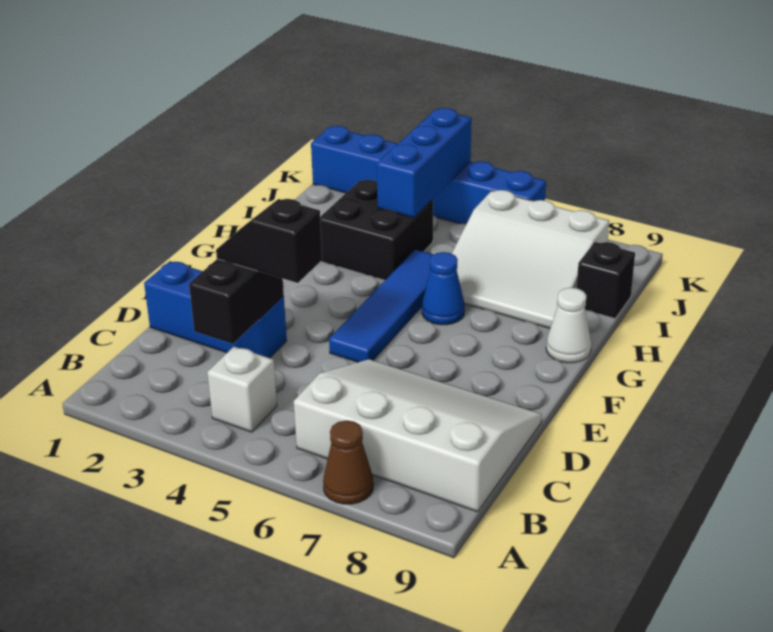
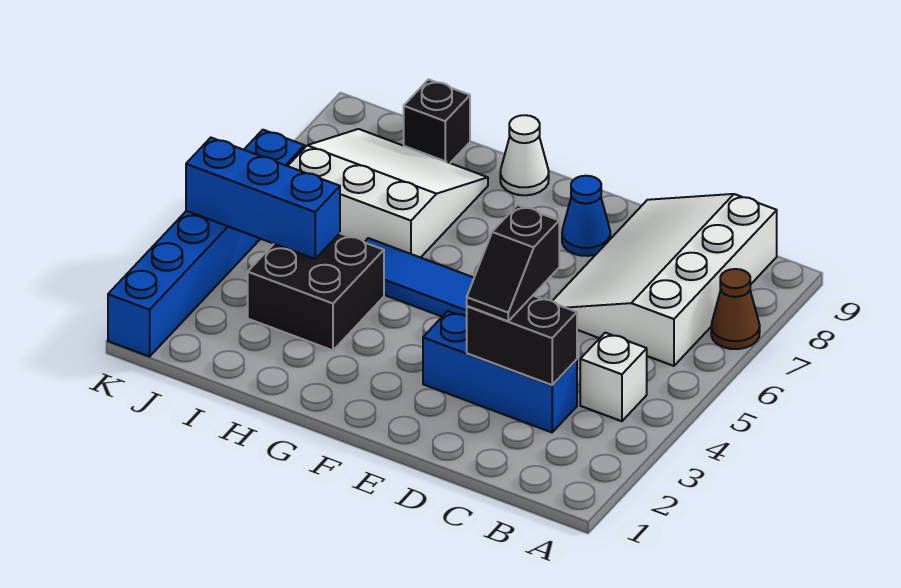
blue brick D1:D3 level 1 -> blue brick C3:E3 level 1
blue cone G6 level 1 -> blue cone E8 level 1
white slope H6:J8 level 1 top J -> white slope H6:J8 level 1 top 6

